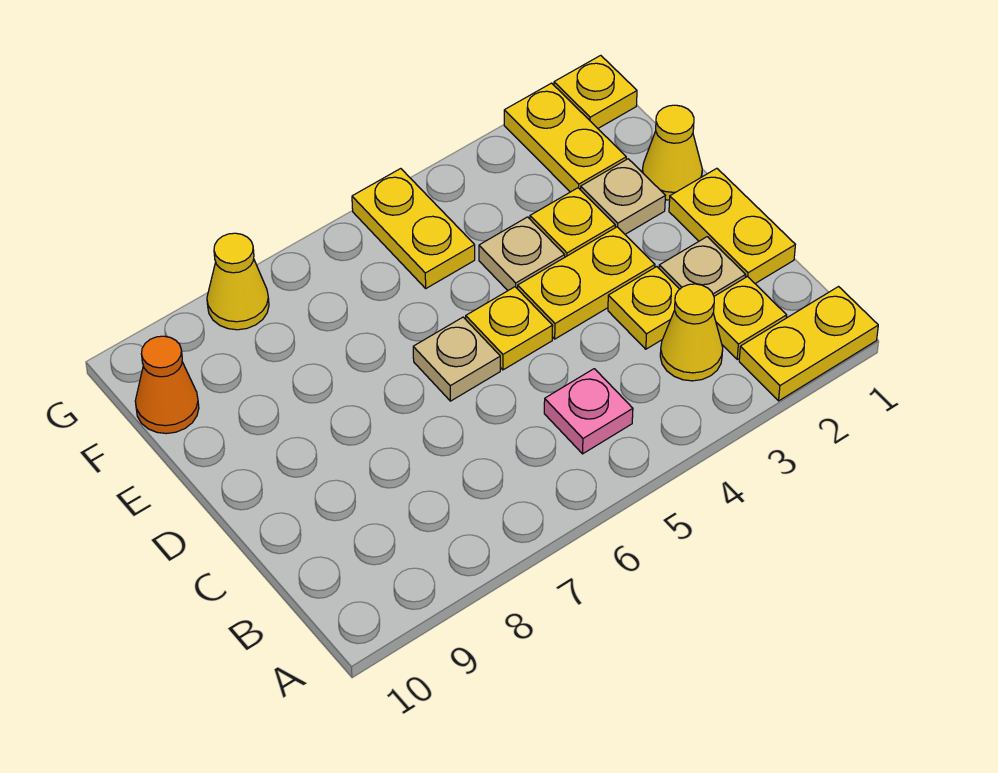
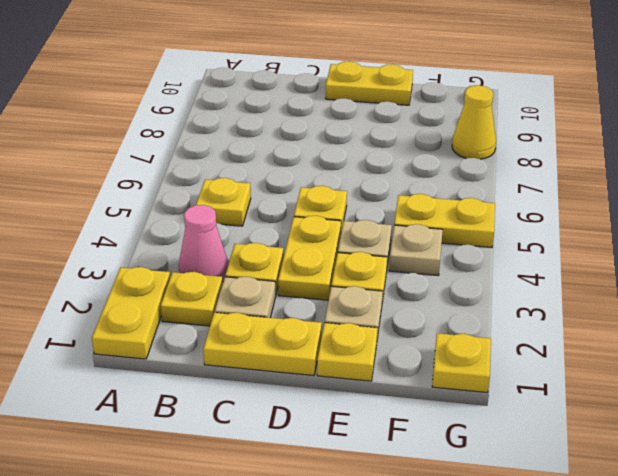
yellow cone B3 level 1 -> pink cone B3 level 1
pink plate B5 level 1 -> yellow plate B5 level 1
tan plate D6 level 1 -> tan plate F4 level 1
yellow cone E1 level 1 -> yellow plate E1 level 1
yellow plate F2:G2 level 1 -> yellow plate D10:E10 level 1
orange cone F10 level 1 -> none

